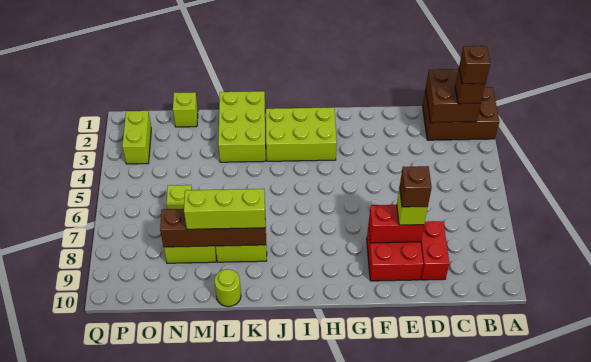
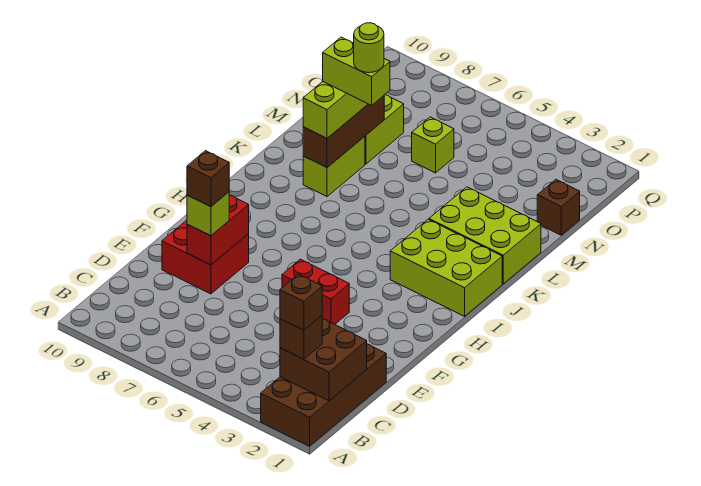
brown brick A1:C2 level 1 -> brown brick A1:D2 level 1
red brick D8:D9 level 1 -> red brick F4:F5 level 1
lime brick H2:J3 level 1 -> lime brick I1:J3 level 1
brown brick K8:N8 level 2 -> brown brick K8:M8 level 2
lime round brick L10 level 1 -> lime round brick L7 level 5
lime brick N1 level 1 -> brown brick N1 level 1
lime brick P2:P3 level 1 -> lime brick L7:L8 level 4

